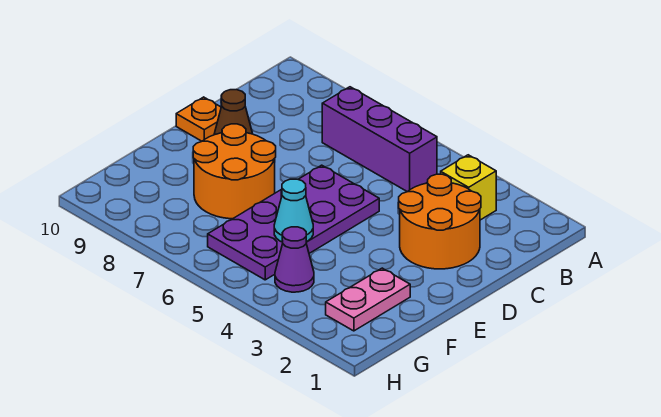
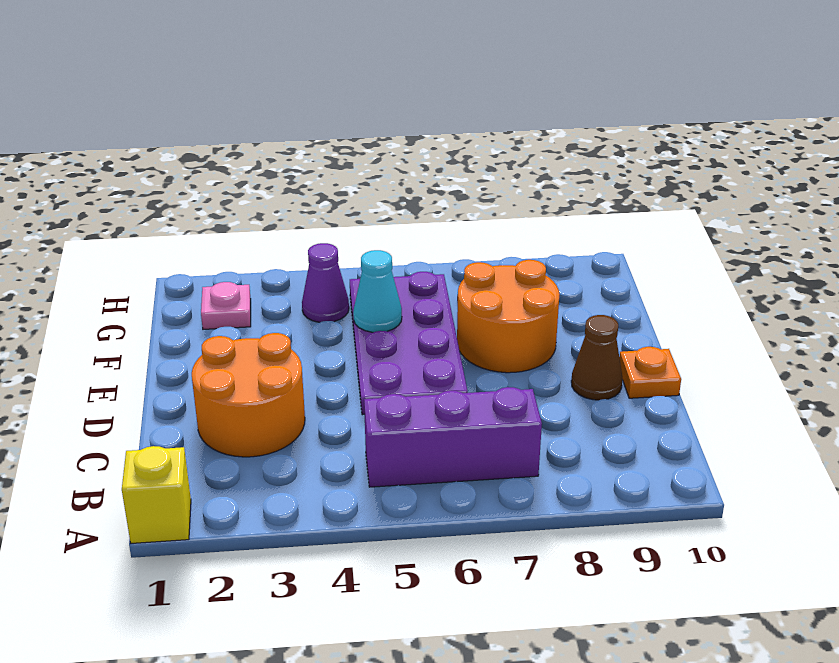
yellow brick B3 level 1 -> yellow brick A1 level 1
pink plate F2:G2 level 1 -> pink plate G2 level 1

